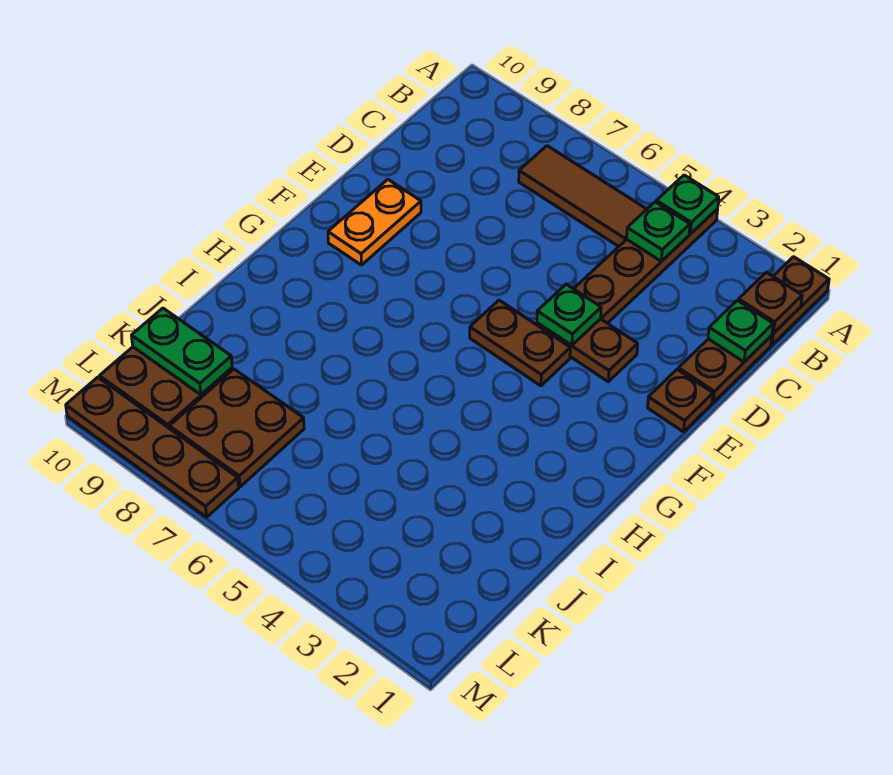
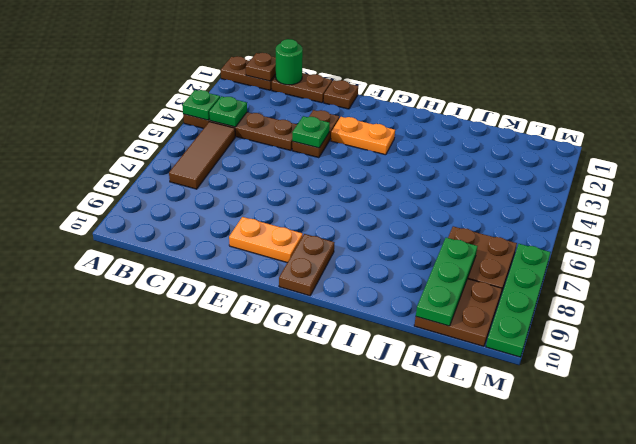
green plate C1 level 2 -> green round brick C1 level 2
none -> orange plate F3:G3 level 1
brown plate F4:F5 level 1 -> brown plate G9:G10 level 1
green plate K9:K10 level 2 -> green plate K8:K10 level 2
brown plate M7:M10 level 1 -> green plate M7:M10 level 1

